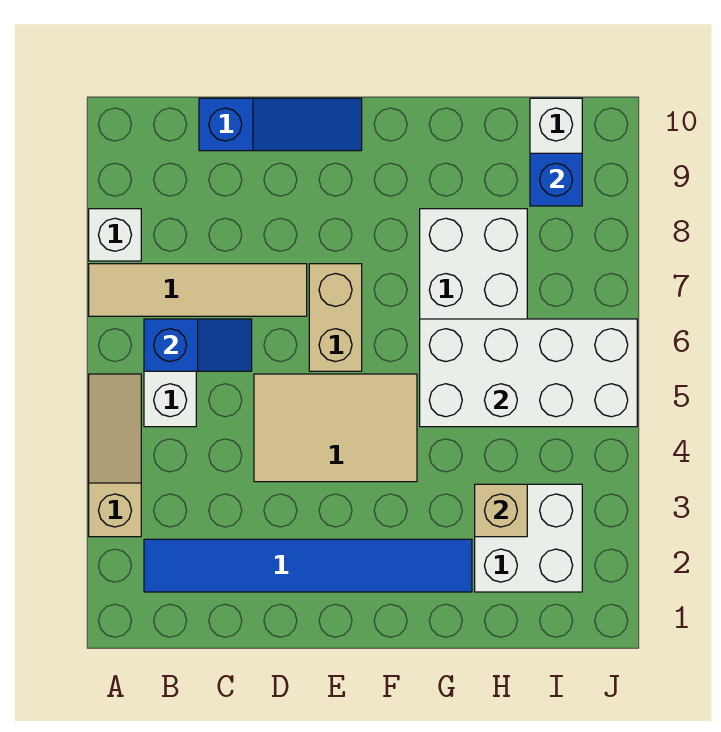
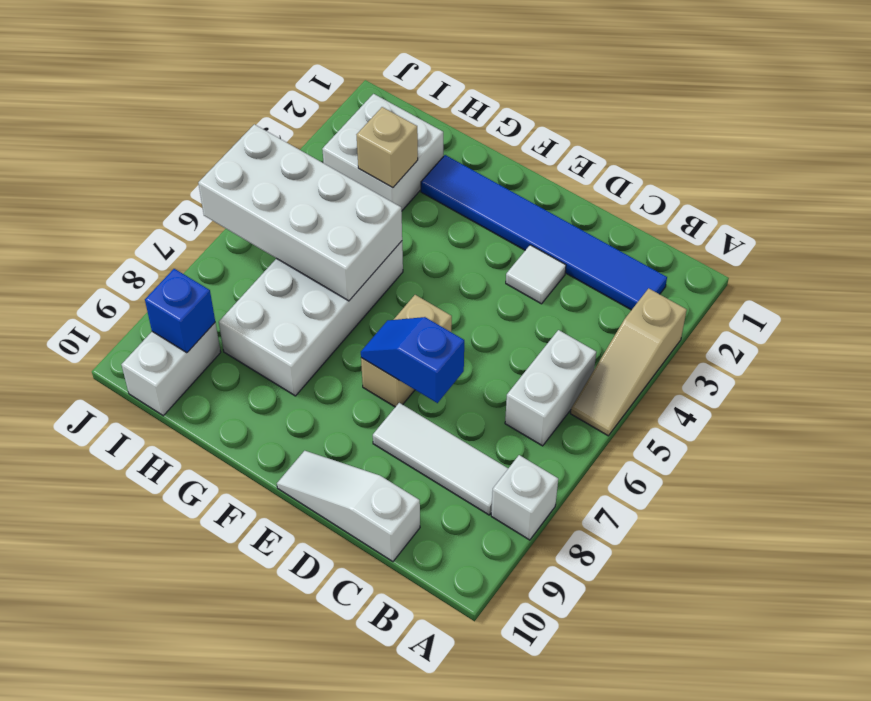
tan tile A7:D7 level 1 -> none
blue slope B6:C6 level 2 top B -> blue slope D7:E7 level 2 top D
none -> white tile B8:D8 level 1
blue slope C10:E10 level 1 top C -> white slope C10:E10 level 1 top C
none -> white tile D3 level 1
tan tile D4:F5 level 1 -> none

